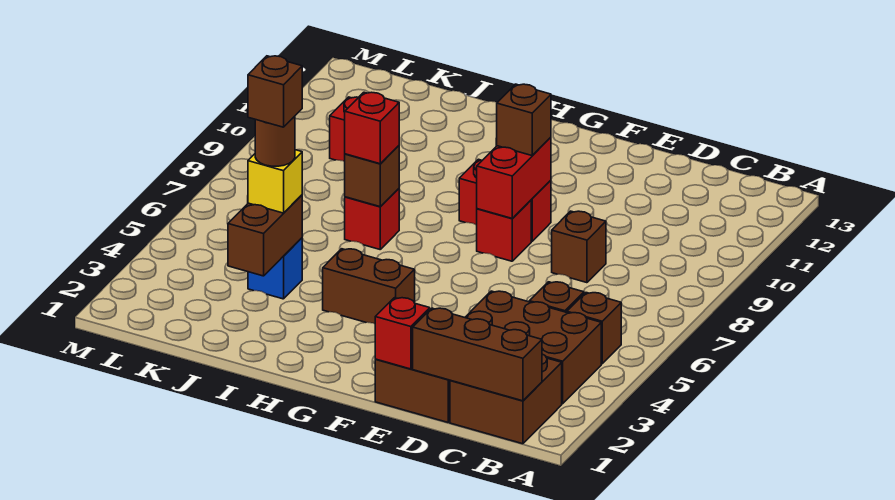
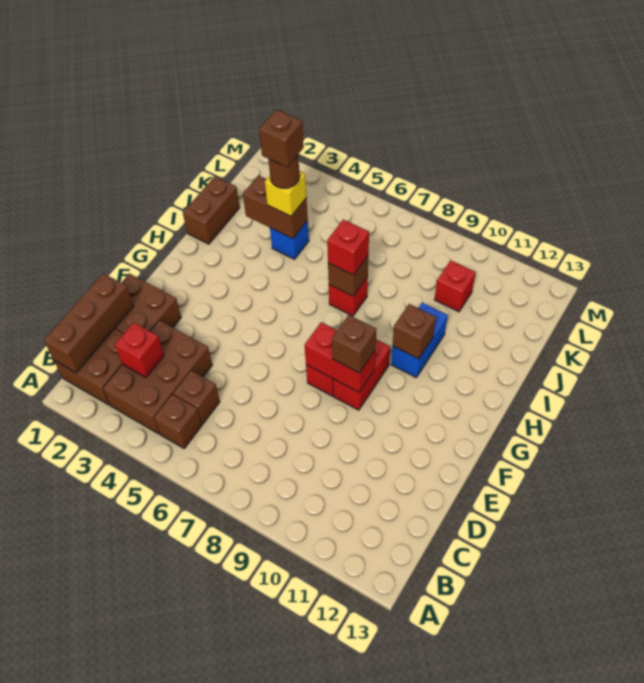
brown brick D8 level 1 -> brown brick H10 level 2
red brick E1 level 2 -> red brick C3 level 2
brown brick G4:H4 level 1 -> brown brick I1:J1 level 1
none -> blue brick H10:I10 level 1

